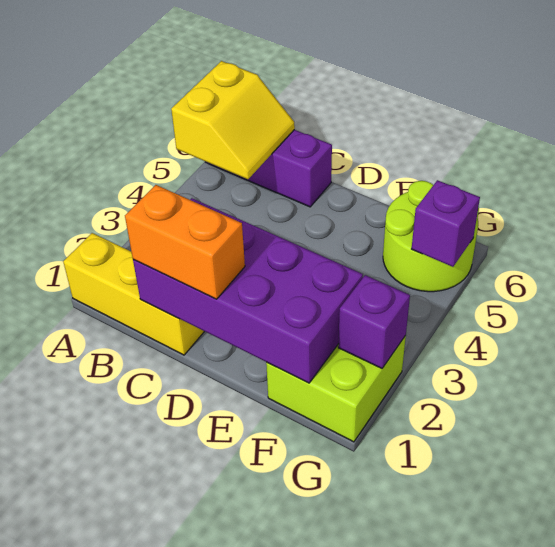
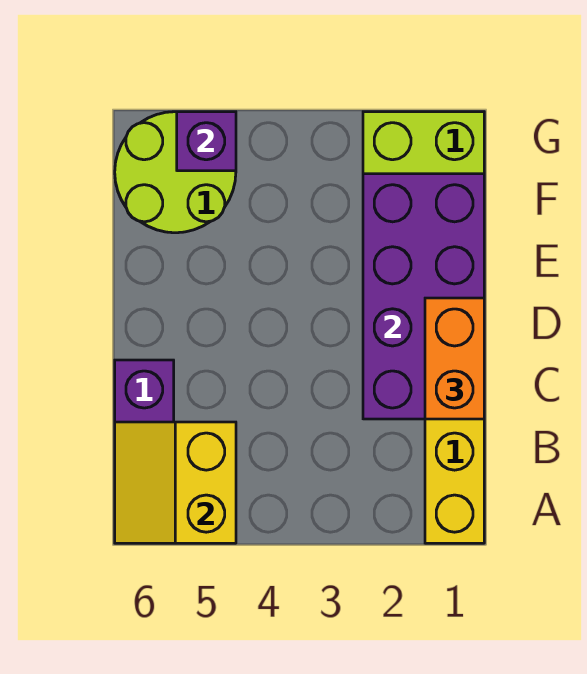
yellow slope A5:B6 level 2 top A -> yellow slope A5:B6 level 2 top 5
purple brick G2 level 2 -> none

